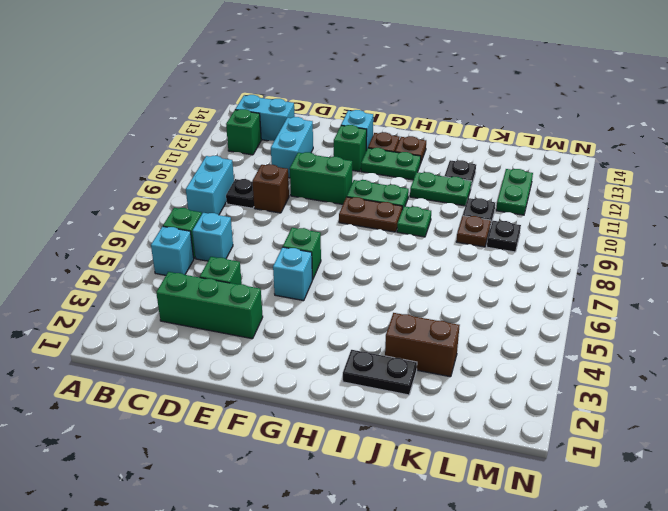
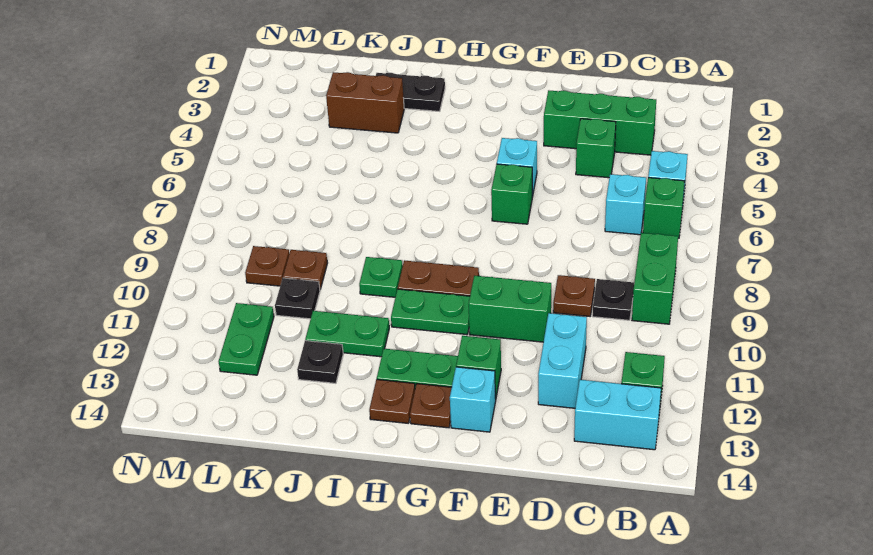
cyan brick B8:B9 level 1 -> green brick B8:B9 level 1
brown brick D9 level 1 -> brown plate D9 level 1
black plate L9 level 1 -> brown plate L9 level 1

